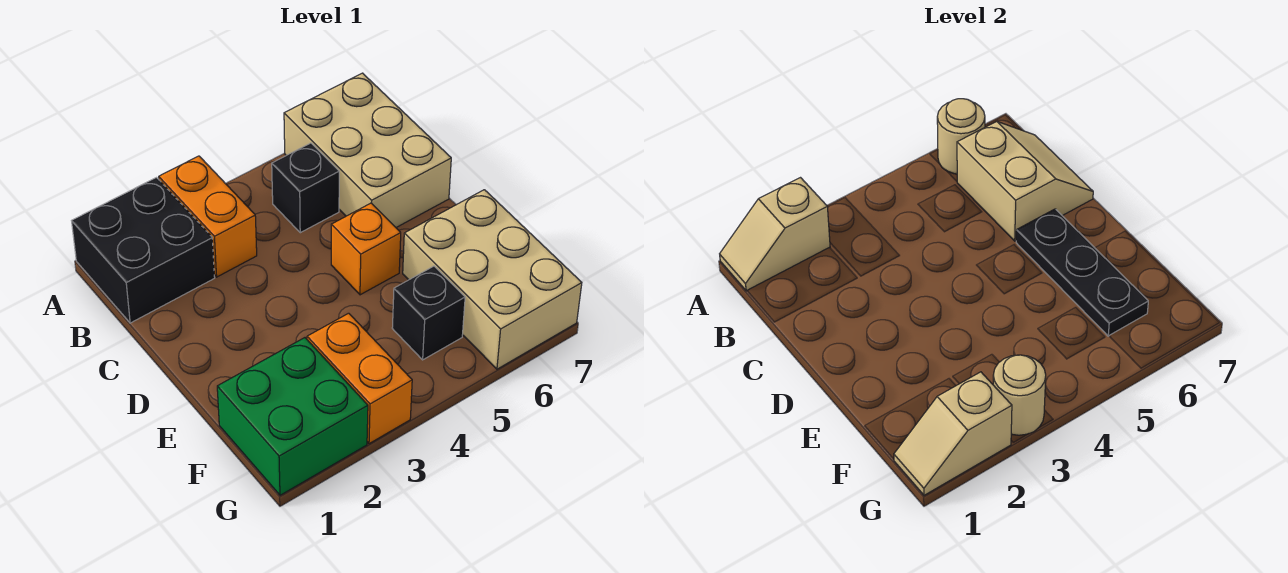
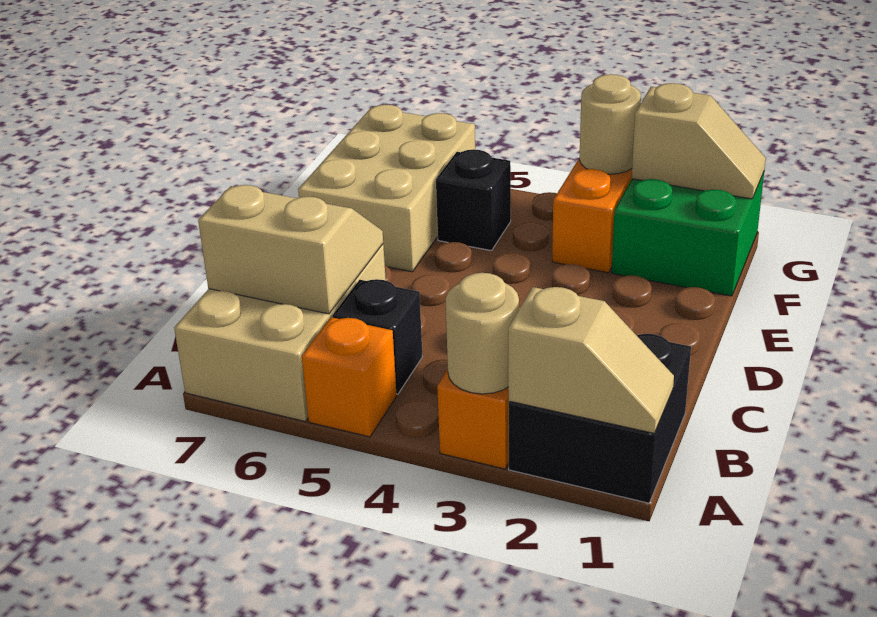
tan round brick A6 level 2 -> tan round brick A3 level 2
tan slope B6:C7 level 2 top 6 -> tan slope B6:C7 level 2 top B
orange brick D5 level 1 -> orange brick A5 level 1
black plate D6:F6 level 2 -> none

